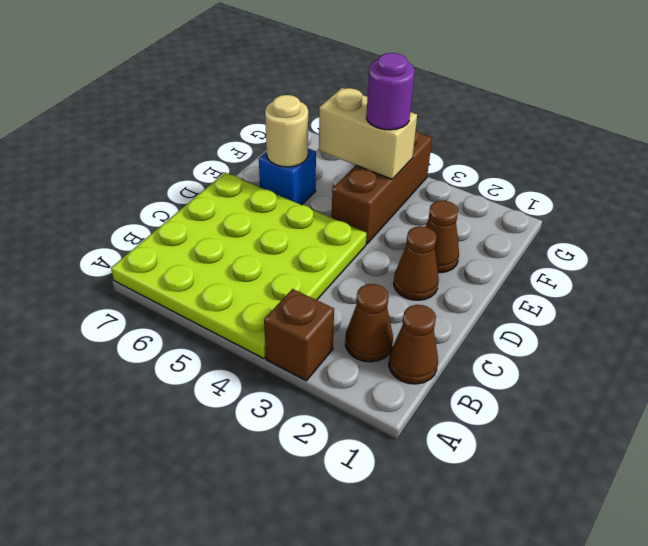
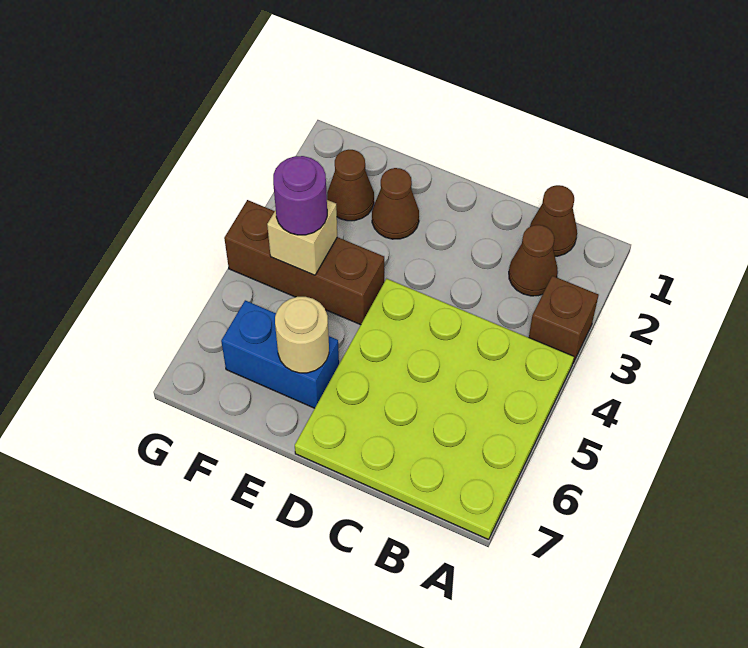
brown cone D2 level 1 -> brown cone F2 level 1
blue brick E6 level 1 -> blue brick E6:F6 level 1
tan brick F4:F5 level 2 -> tan brick F4 level 2

